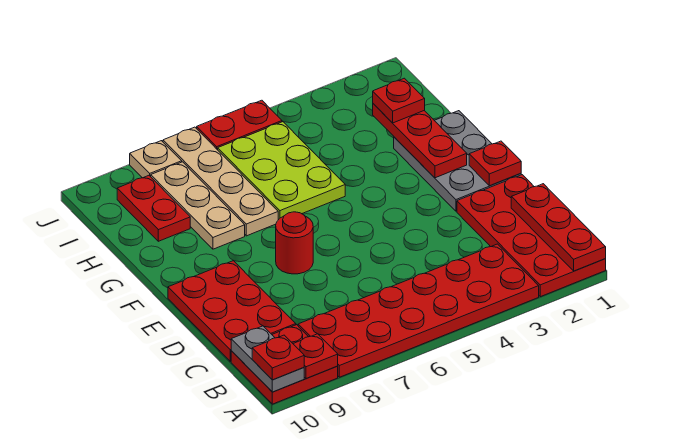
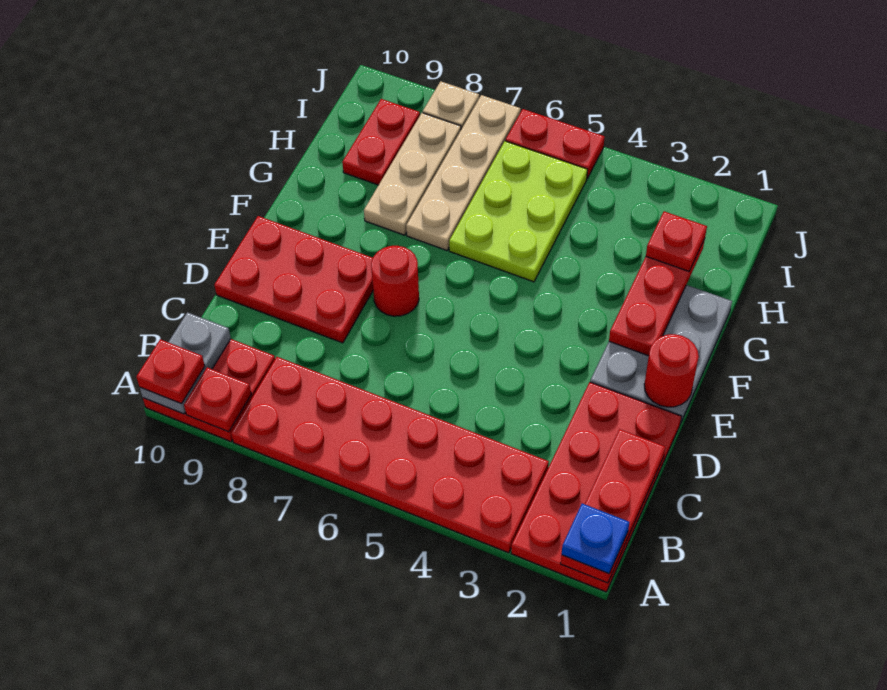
none -> blue plate A1 level 3
red plate C9:E10 level 1 -> red plate D8:E10 level 1
red plate E1 level 2 -> red round brick E1 level 2

